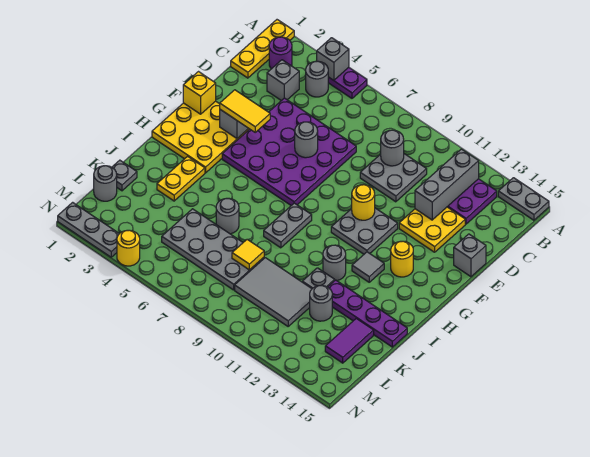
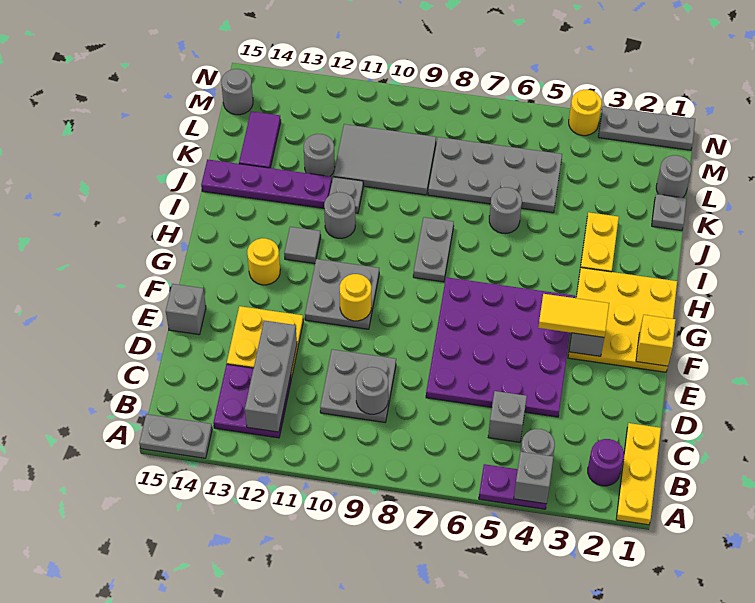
grey brick C3 level 1 -> grey brick C5 level 1
grey round brick E6 level 2 -> grey round brick M15 level 1
yellow tile K8 level 2 -> none

